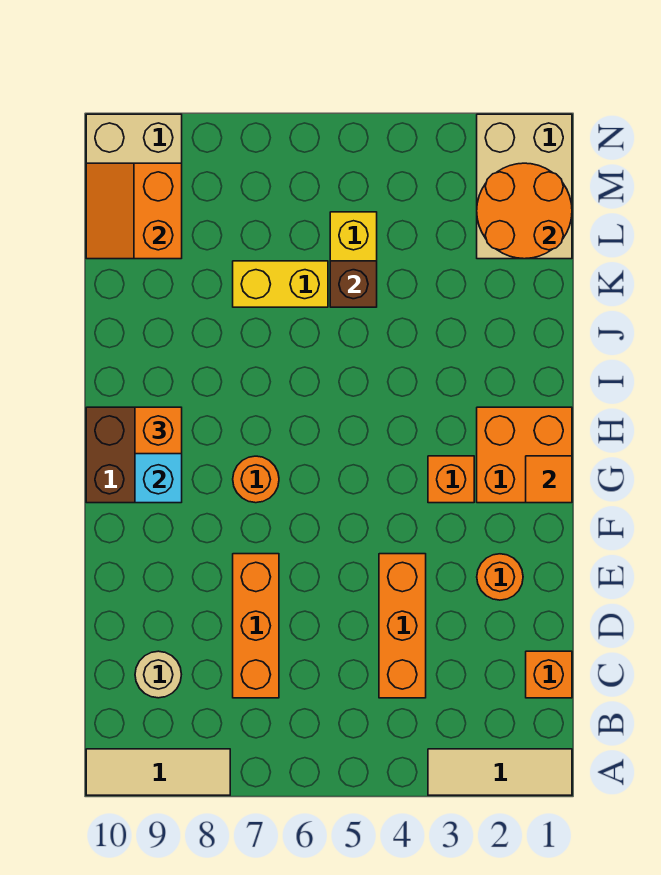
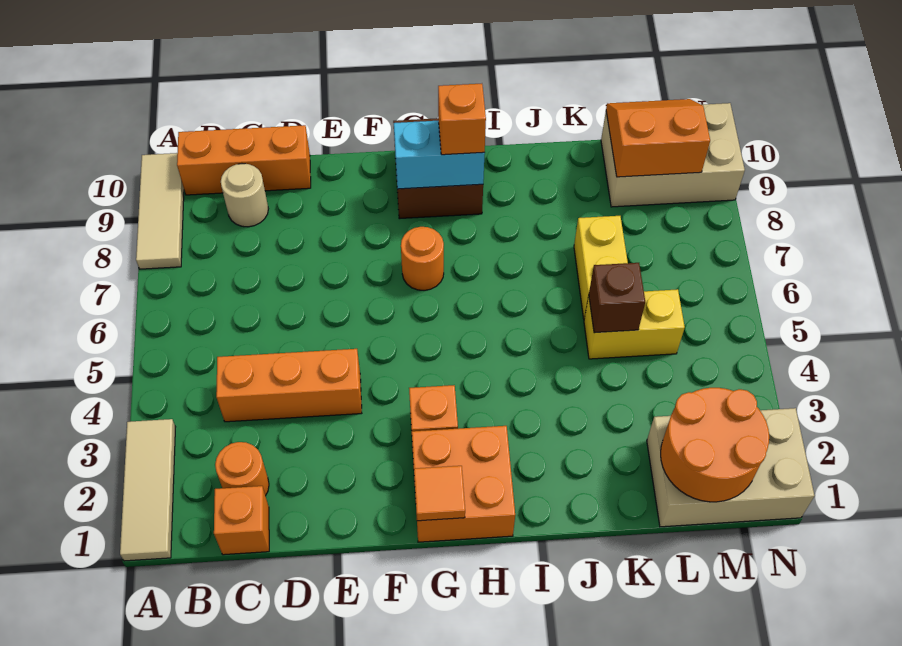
orange brick C7:E7 level 1 -> orange brick B10:D10 level 1
orange round brick E2 level 1 -> orange round brick C2 level 1

